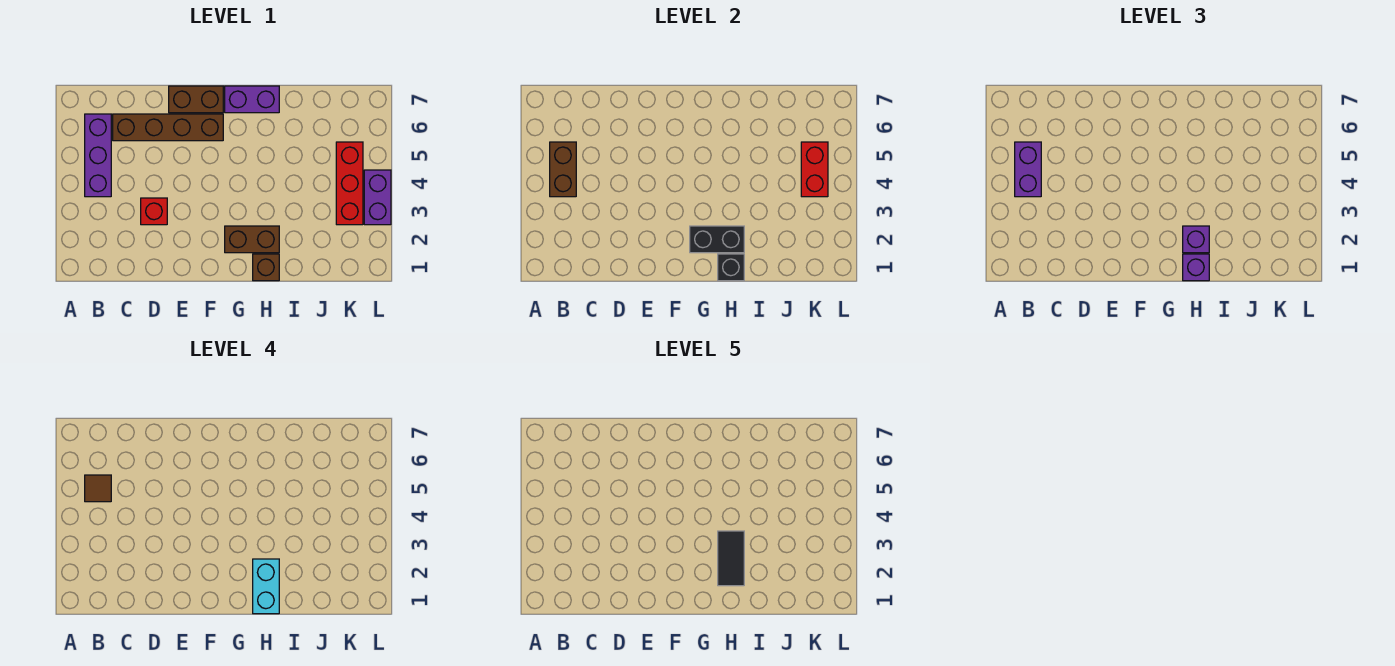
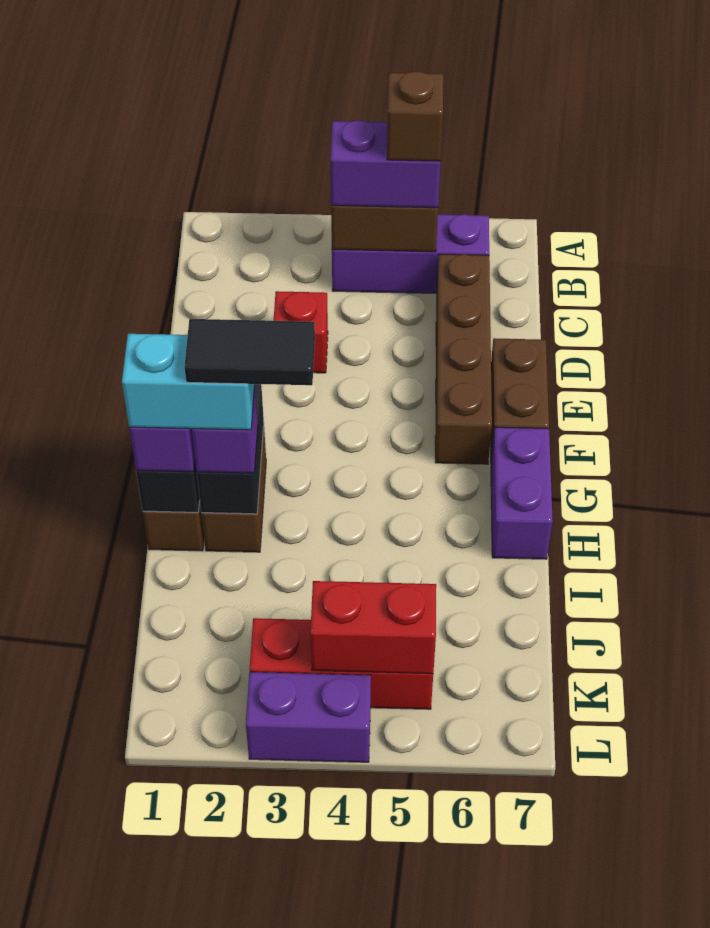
brown tile B5 level 4 -> brown brick B5 level 4

